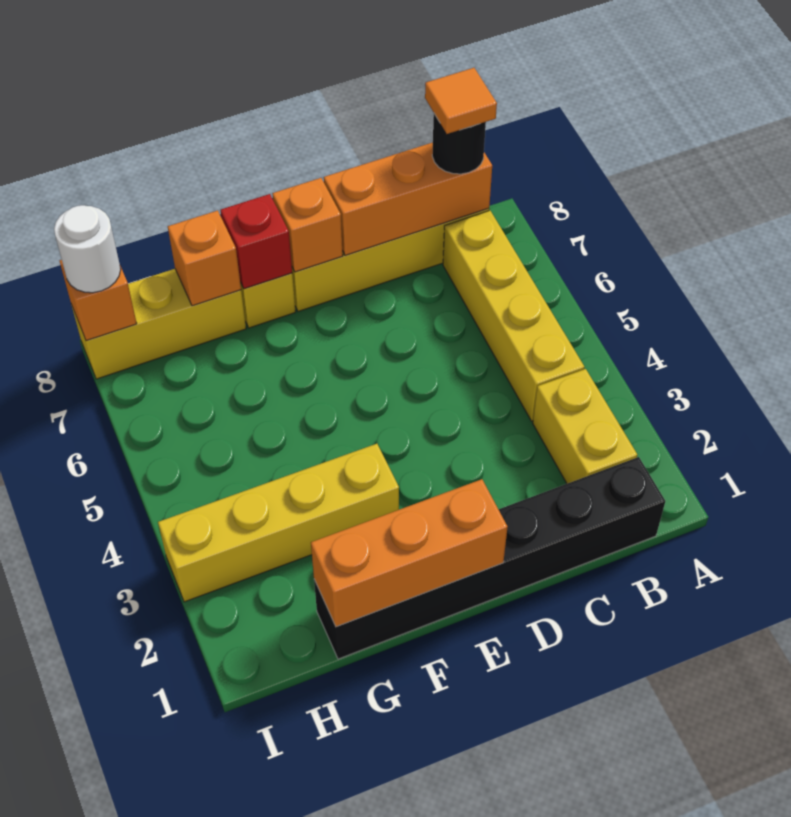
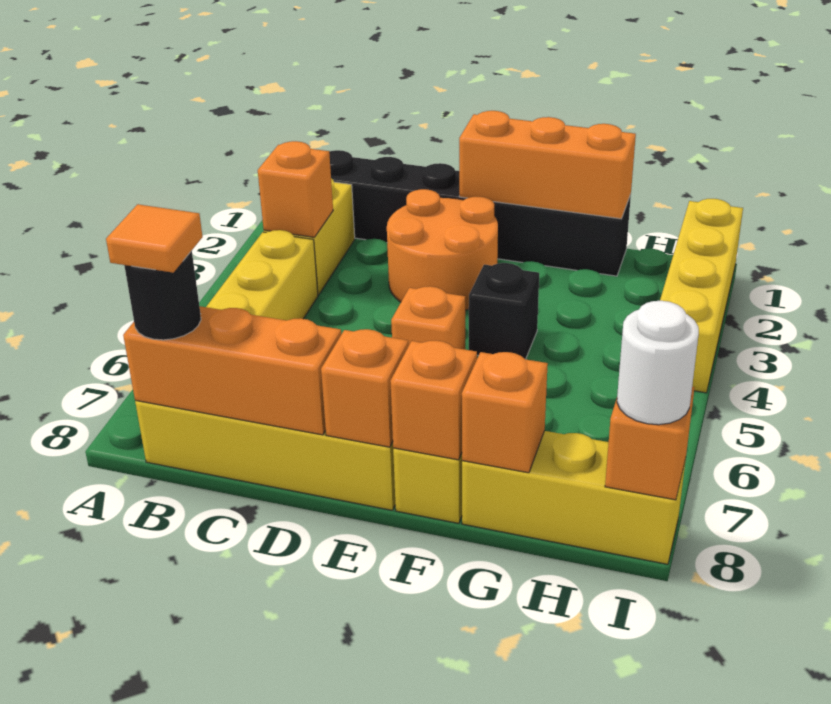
none -> orange brick B3 level 2
none -> orange round brick D2:E3 level 1
none -> orange brick E5 level 1
yellow brick F3:I3 level 1 -> yellow brick I1:I4 level 1
none -> black brick F4 level 1
red brick F8 level 2 -> orange brick F8 level 2

